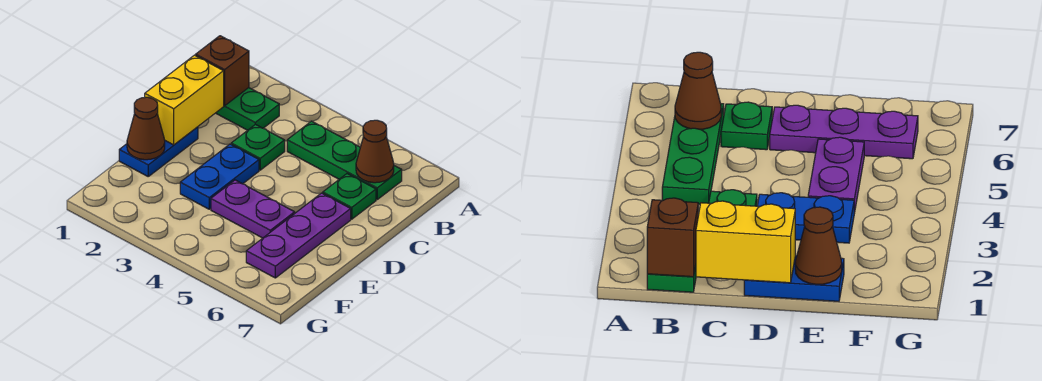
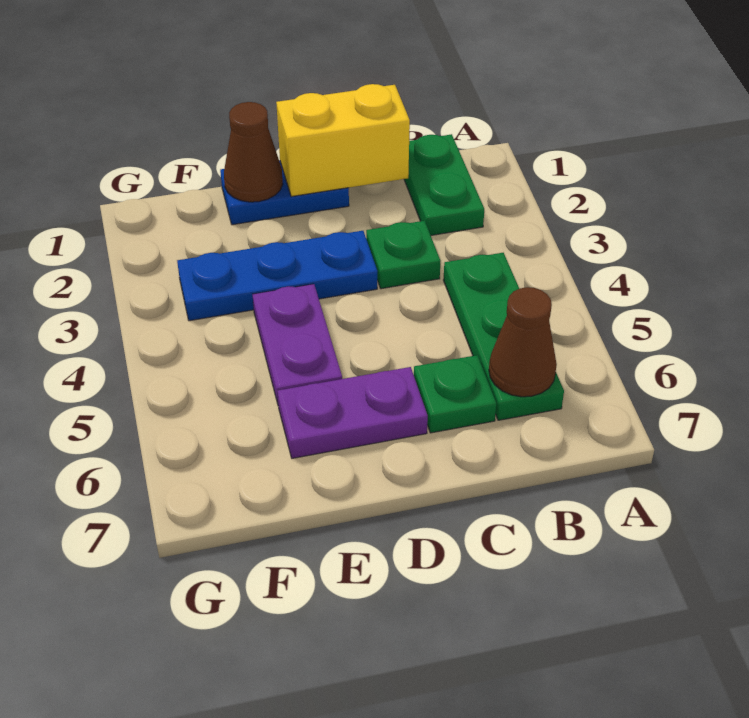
brown brick B1 level 2 -> none
blue plate D3:E3 level 1 -> blue plate D3:F3 level 1
purple plate D6:F6 level 1 -> purple plate D6:E6 level 1

